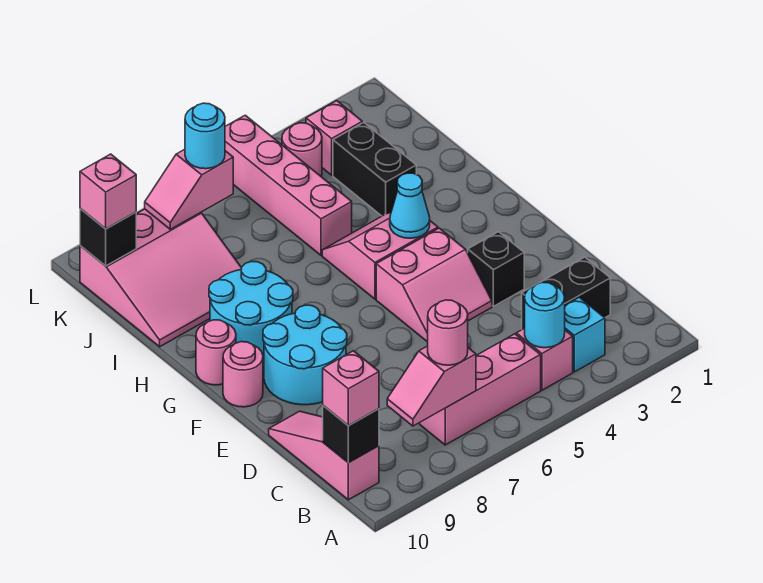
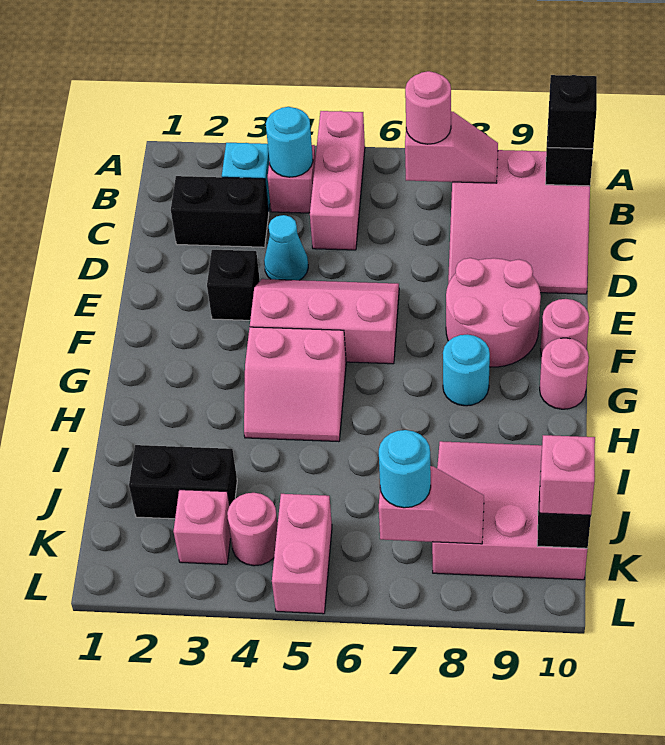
pink brick B5:B7 level 1 -> pink brick A5:C5 level 1
pink slope B10:D10 level 1 top B -> pink slope B8:D10 level 1 top B
pink brick B10 level 3 -> black brick B10 level 3
pink slope E4:F5 level 1 top F -> pink slope E4:F6 level 1 top F
cyan round brick E8:F9 level 1 -> pink round brick E8:F9 level 1
cyan cone G4 level 2 -> cyan cone D4 level 1
cyan round brick G8:H9 level 1 -> cyan round brick G8 level 1
black brick I3:J3 level 1 -> black brick J2:J3 level 1
pink brick I5:L5 level 1 -> pink brick K5:L5 level 1

